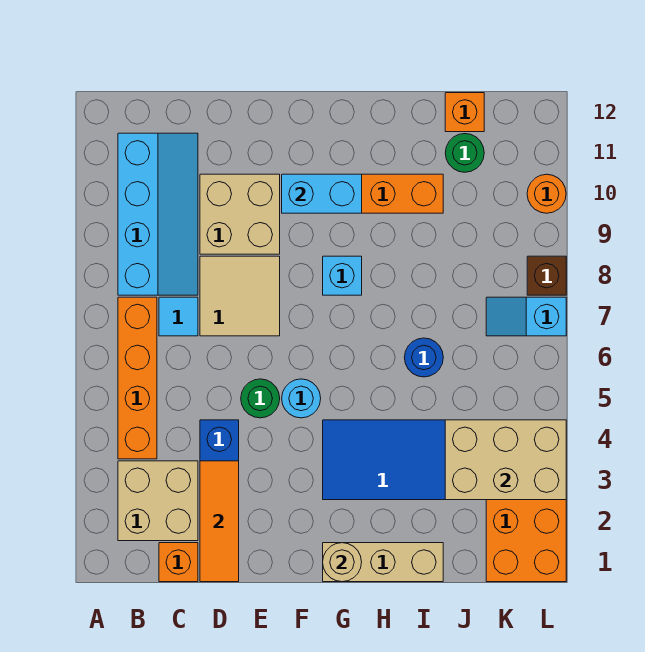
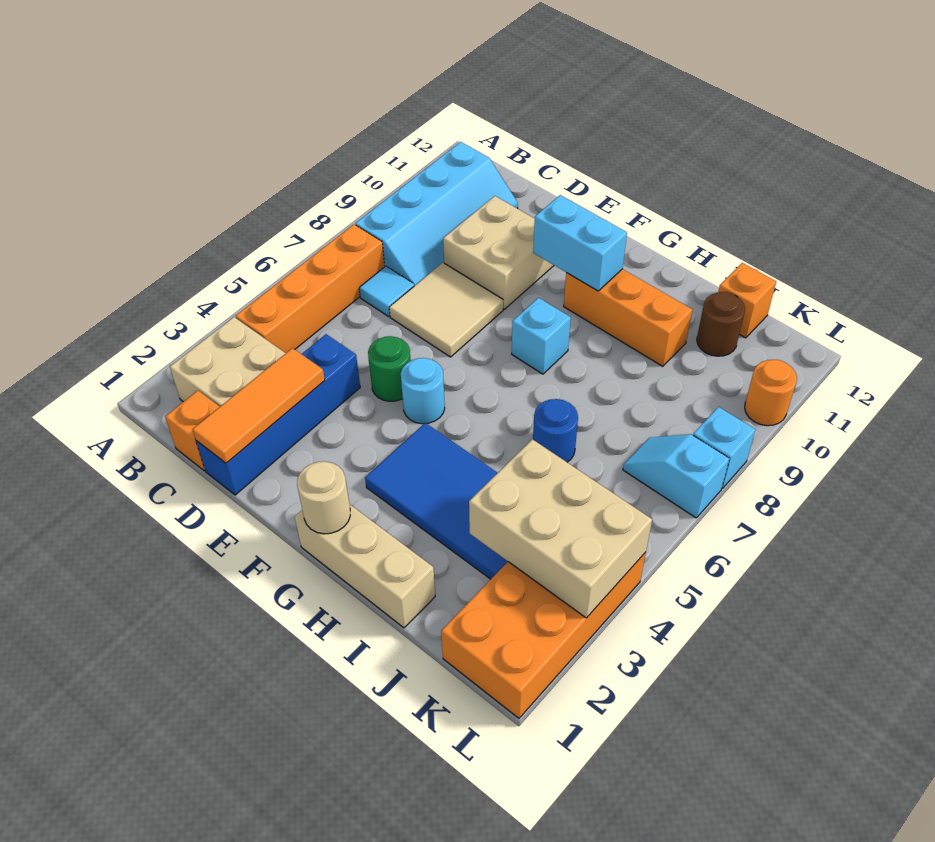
green round brick J11 level 1 -> brown round brick J11 level 1
brown brick L8 level 1 -> cyan brick L8 level 1

